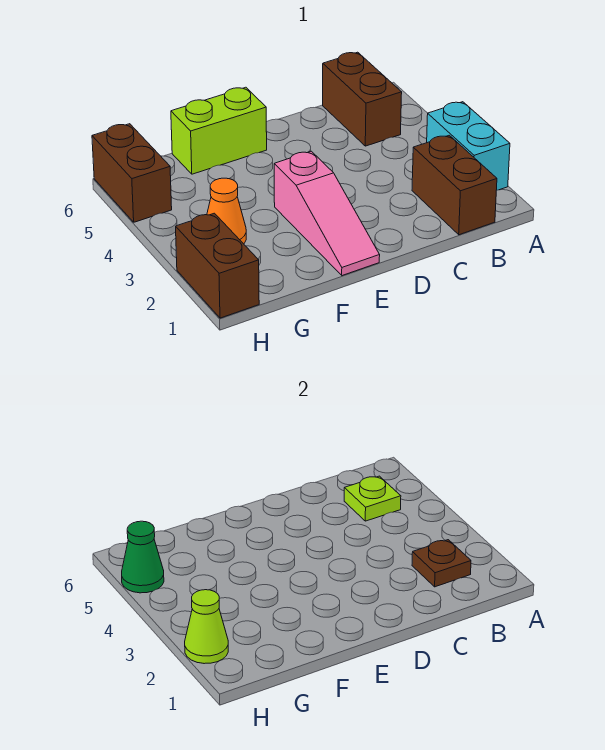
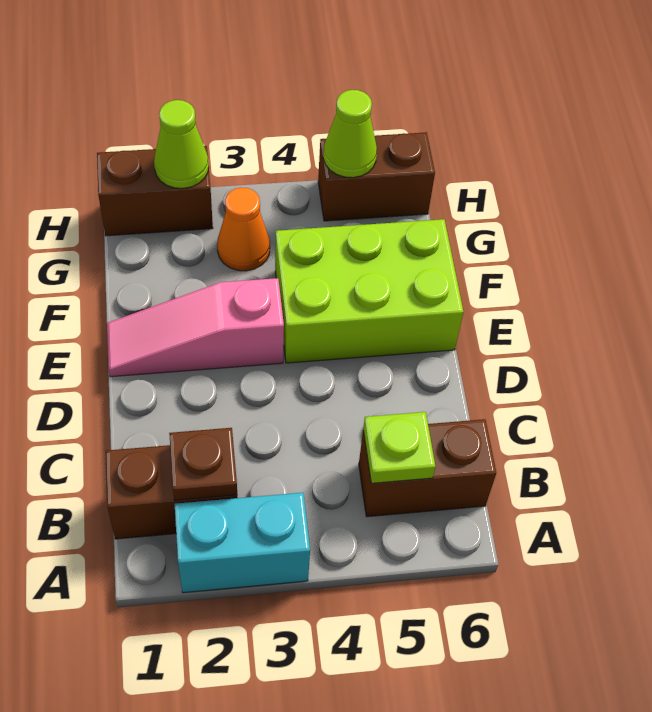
lime brick E6:F6 level 1 -> lime brick E4:F6 level 1
green cone H5 level 2 -> lime cone H5 level 2

